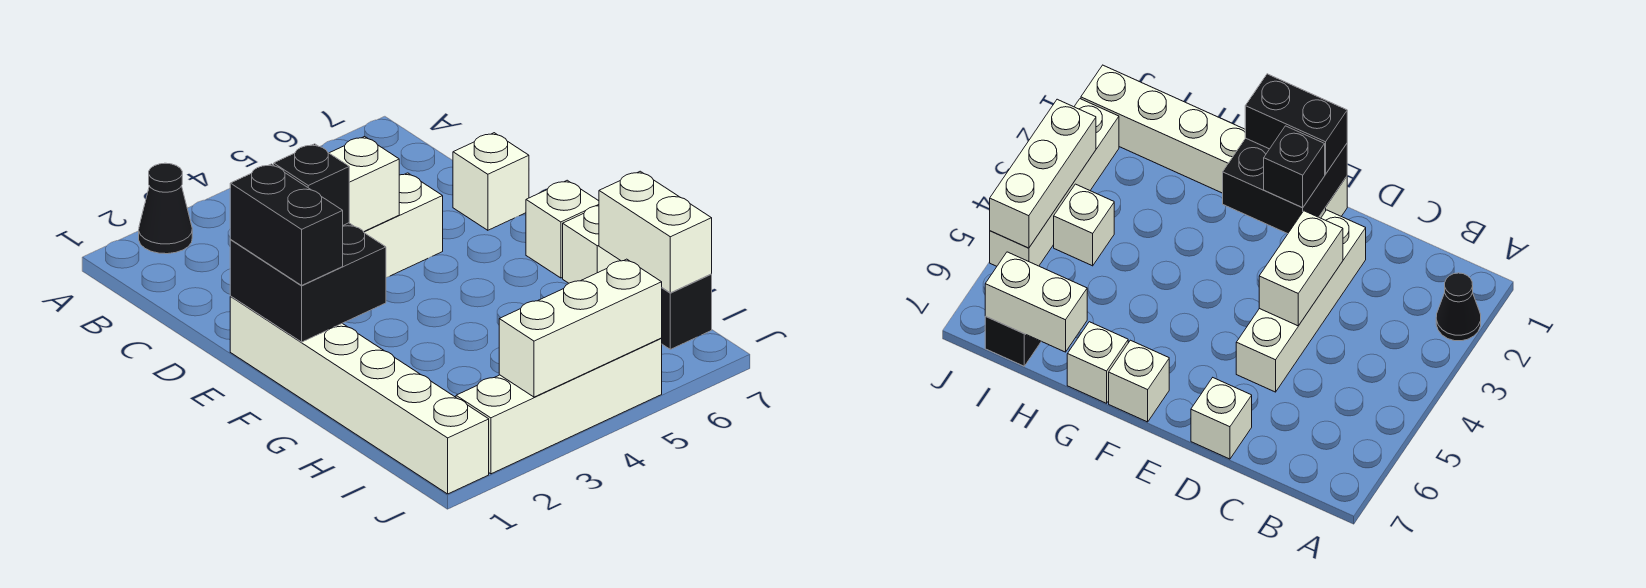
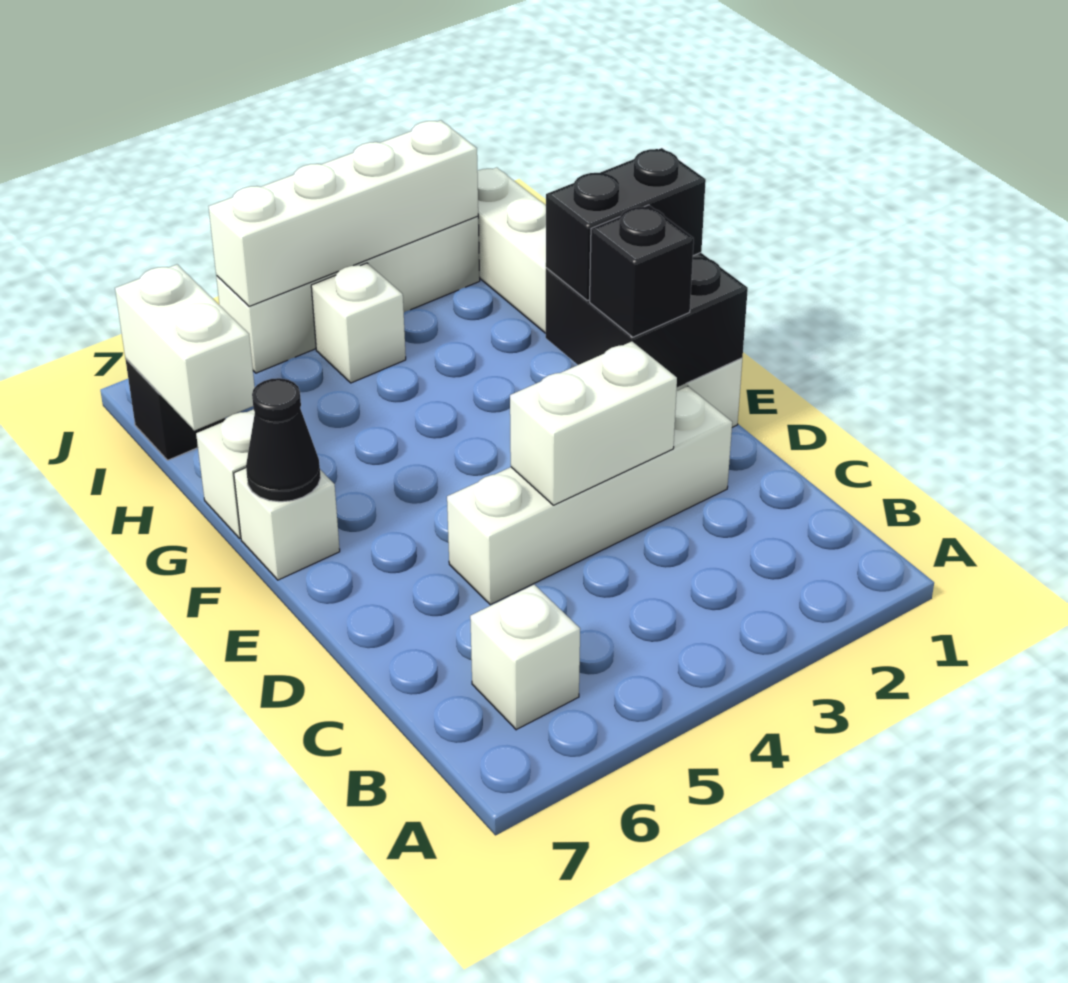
black cone A2 level 1 -> black cone F7 level 2
white brick D7 level 1 -> white brick B6 level 1
black brick E1:F1 level 3 -> black brick F1:F2 level 3
white brick J3:J5 level 2 -> white brick J2:J5 level 2

